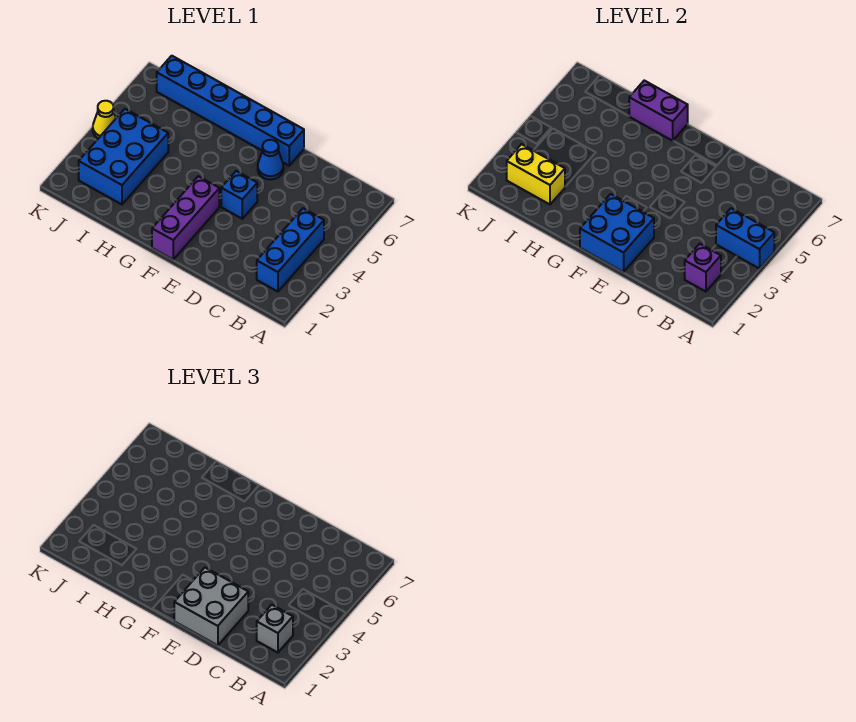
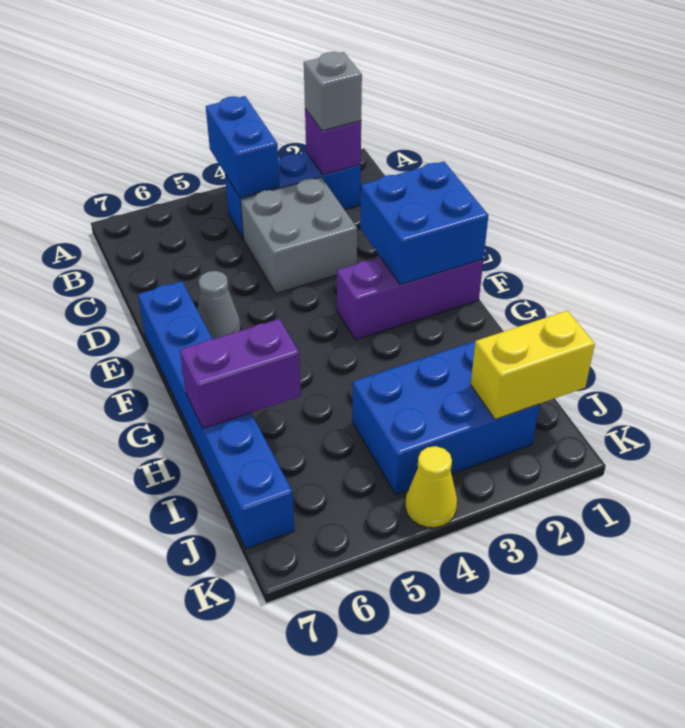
grey brick D1:E2 level 3 -> grey brick C3:D4 level 1
blue brick E4 level 1 -> none
blue cone E6 level 1 -> grey cone E6 level 1
purple brick G7:H7 level 2 -> purple brick H6:H7 level 2
yellow brick I2:J2 level 2 -> yellow brick J1:J2 level 2

